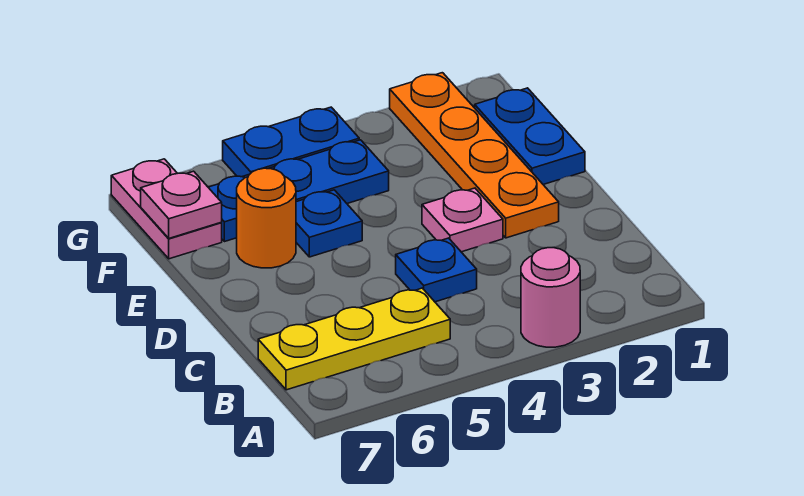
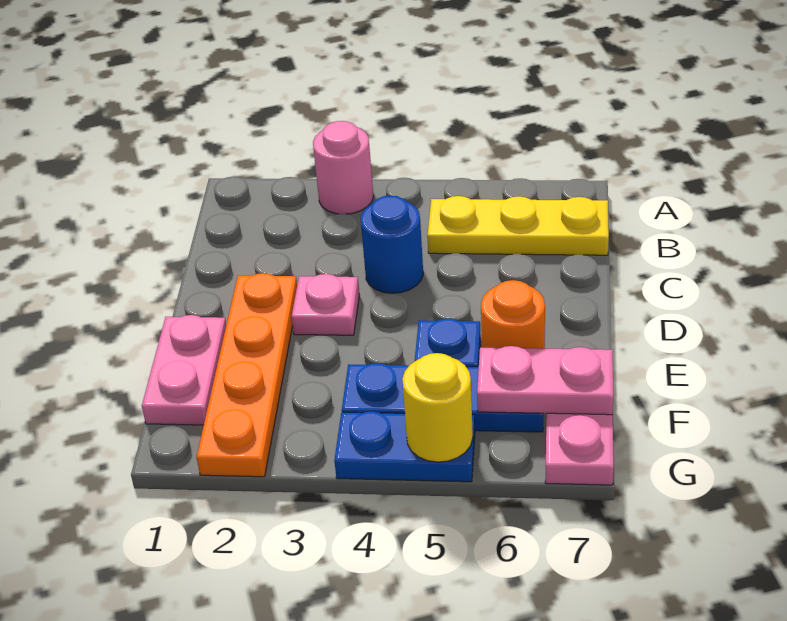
blue plate C4 level 1 -> blue round brick C4 level 1
blue plate E1:F1 level 1 -> pink plate E1:F1 level 1
pink plate F7 level 2 -> pink plate F6:F7 level 2
none -> yellow round brick G5 level 2

